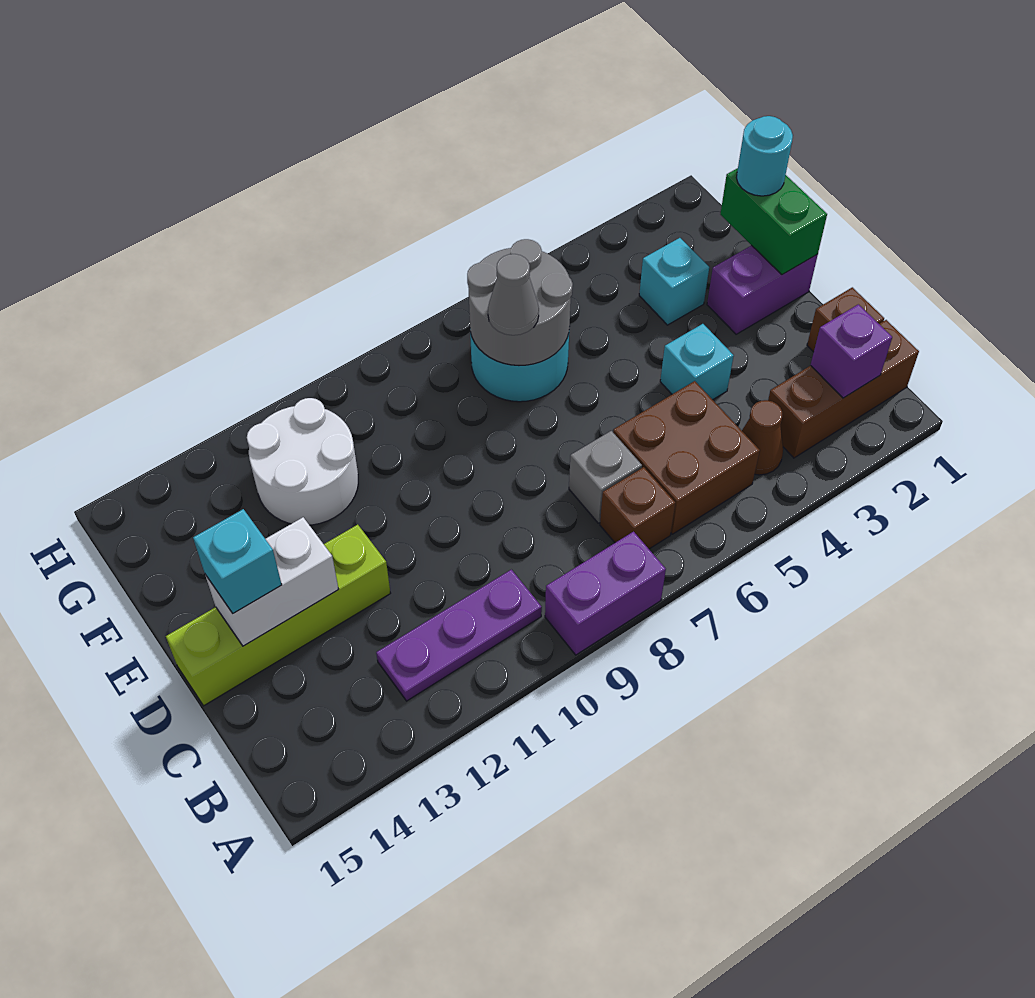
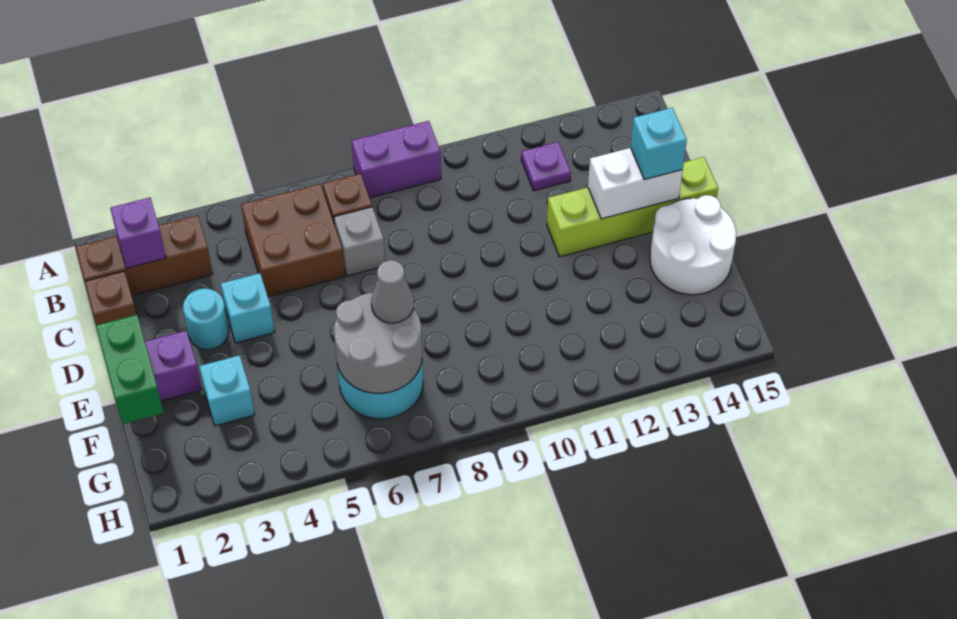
brown cone B4 level 1 -> none
purple plate B10:B12 level 1 -> purple plate B12 level 1
cyan round brick F1 level 3 -> cyan round brick D3 level 1
white round brick F11:G12 level 1 -> white round brick E14:F15 level 1

